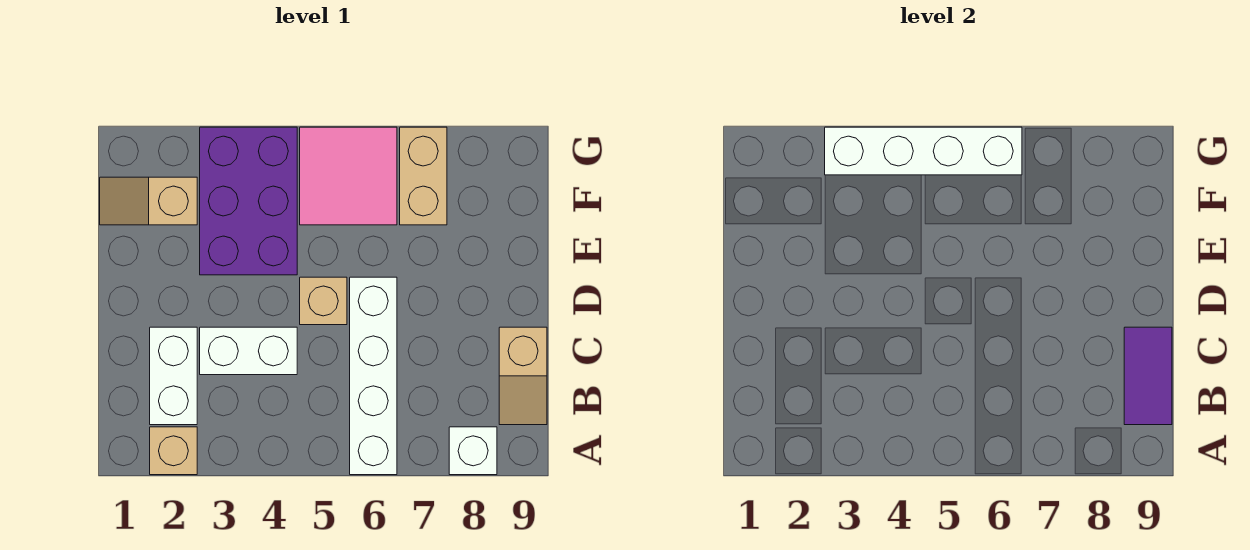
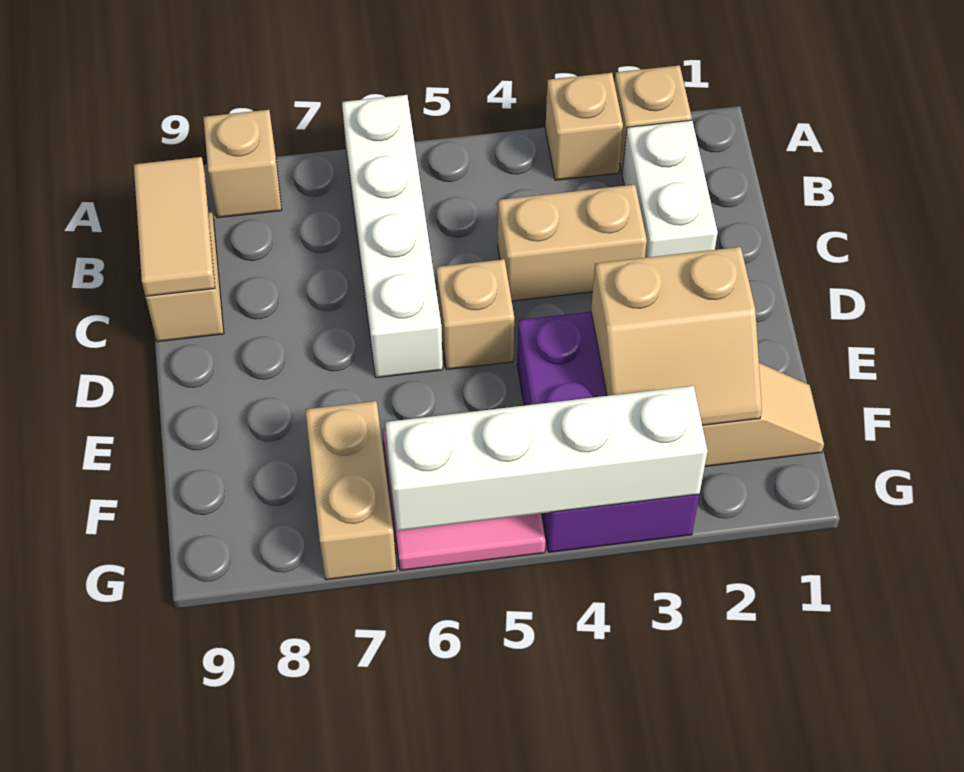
none -> tan brick A3 level 1
white brick A8 level 1 -> tan brick A8 level 1
purple tile B9:C9 level 2 -> tan tile B9:C9 level 2
white brick C3:C4 level 1 -> tan brick C3:C4 level 1
none -> tan slope E2:F3 level 2 top E

